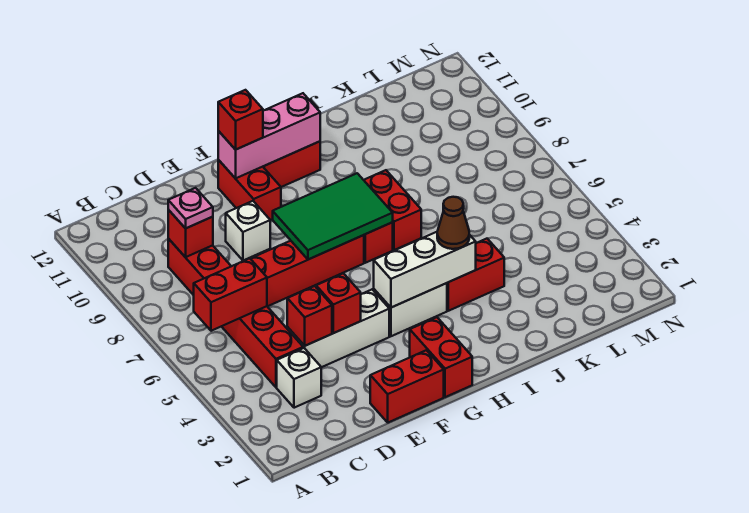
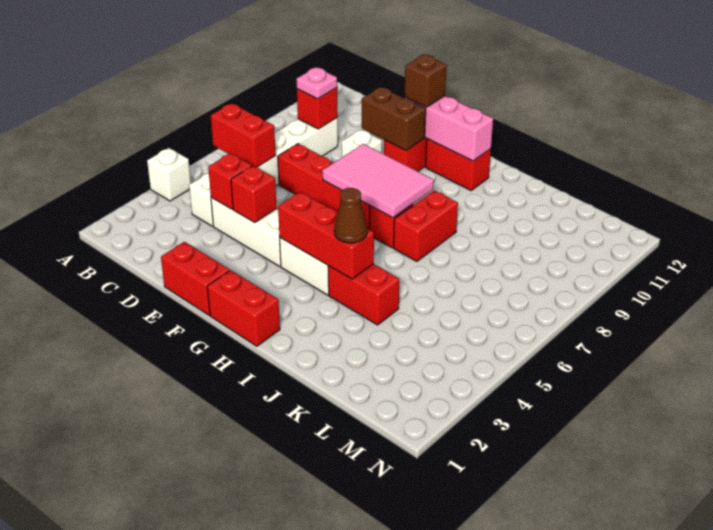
white brick C3 level 1 -> white brick A4 level 1
red brick C4:C9 level 1 -> white brick C4:C9 level 1
none -> brown brick E10:F10 level 2
green tile F7:H8 level 2 -> pink tile F7:H8 level 2
red brick F11 level 3 -> brown brick F11 level 3
red brick G1:G2 level 1 -> red brick G1:H1 level 1
white brick G4:I4 level 2 -> red brick G4:I4 level 2

